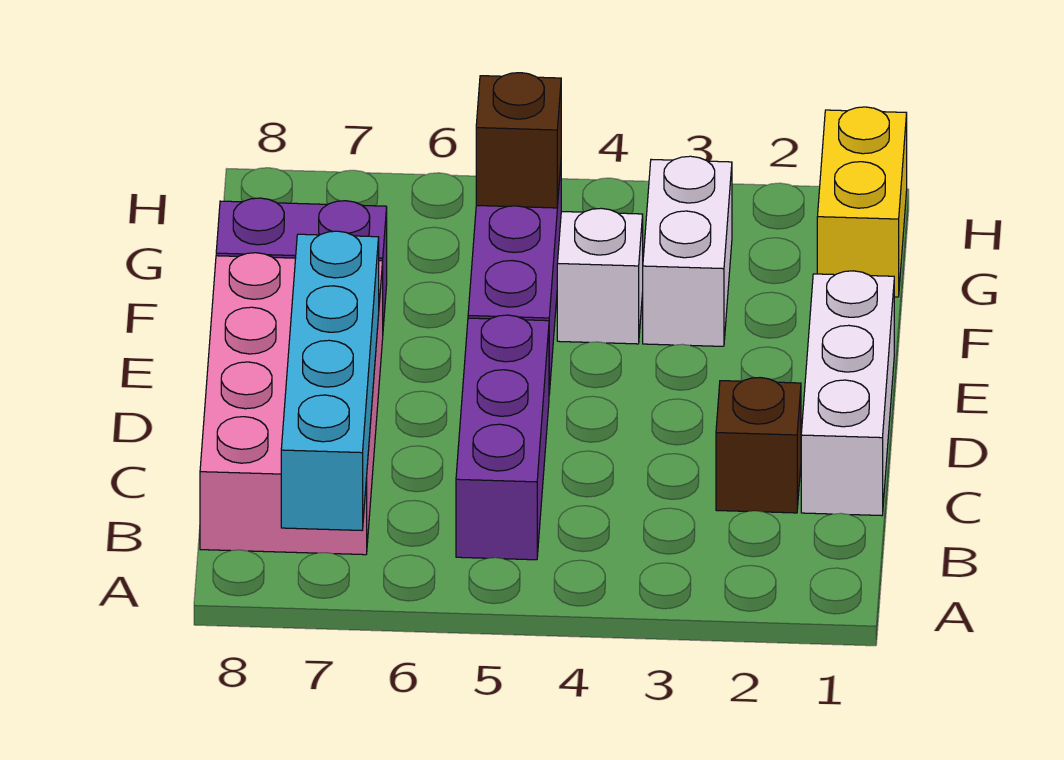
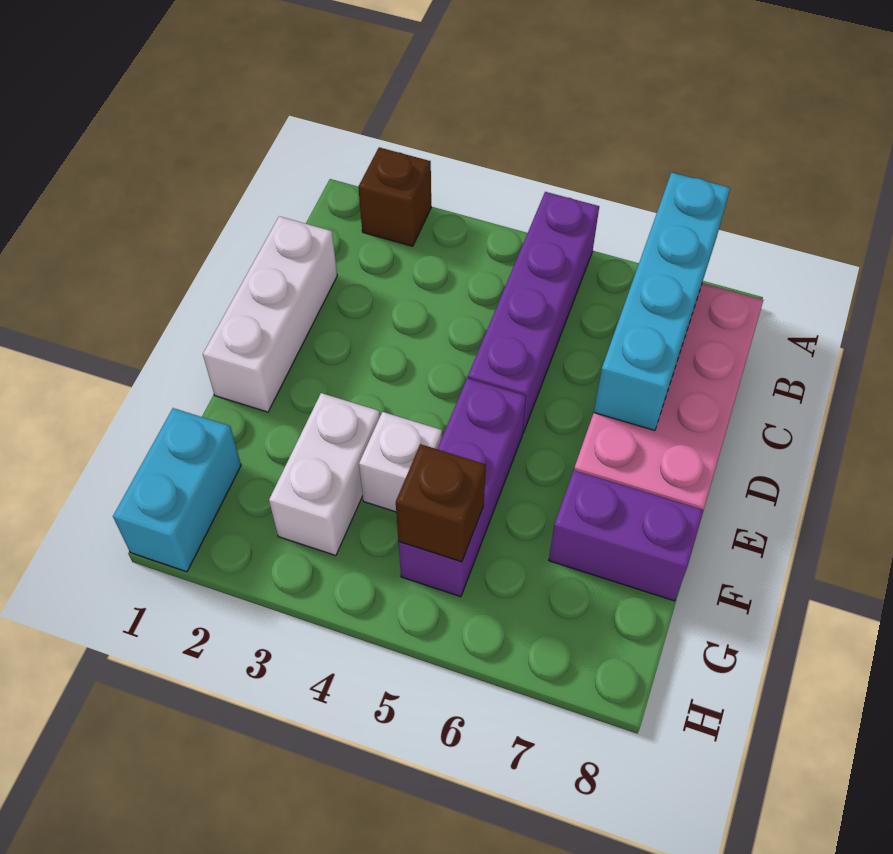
purple brick B5:D5 level 1 -> purple brick A5:D5 level 1
brown brick C2 level 1 -> brown brick A2 level 1
yellow brick G1:H1 level 1 -> cyan brick G1:H1 level 1

